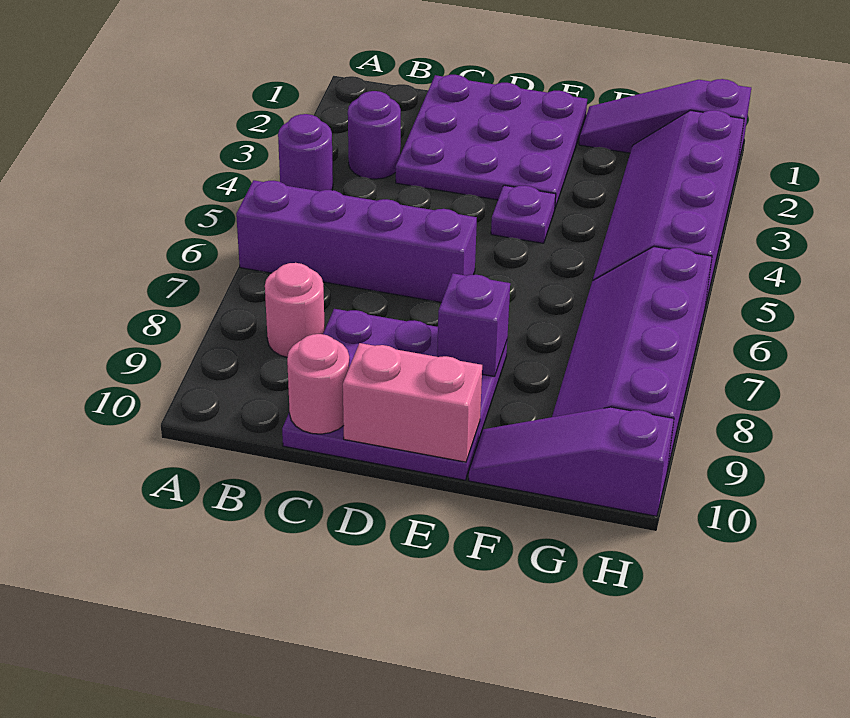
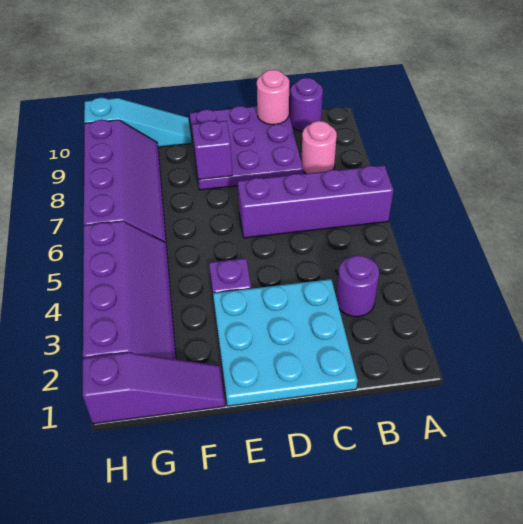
purple round brick A4 level 1 -> purple round brick B10 level 1
purple plate C1:E3 level 1 -> cyan plate C1:E3 level 1
pink brick D10:E10 level 2 -> none
purple slope F10:H10 level 1 top H -> cyan slope F10:H10 level 1 top H

